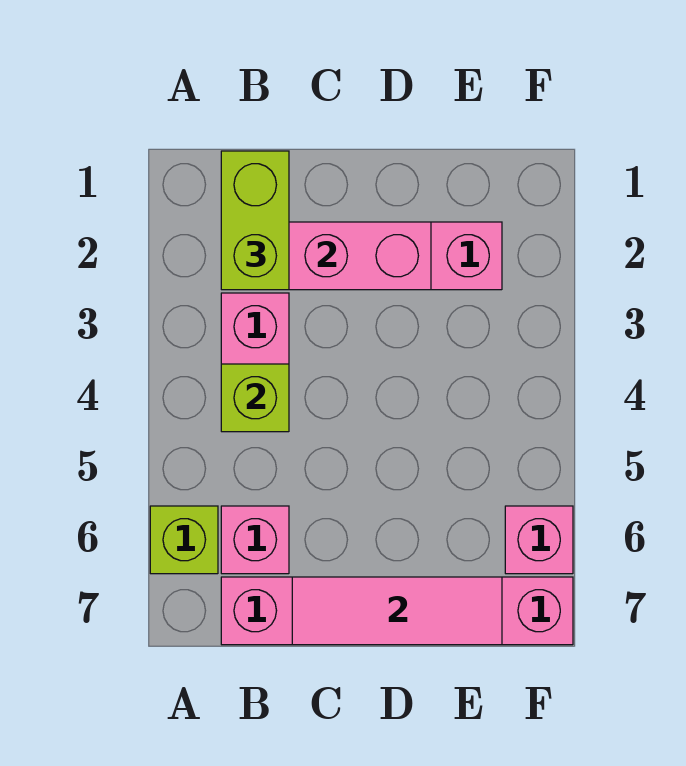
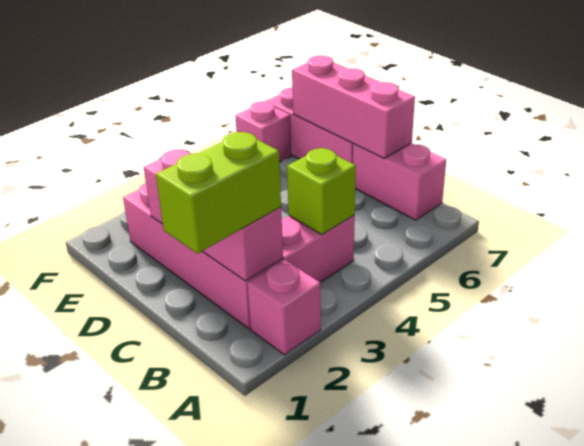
lime brick A6 level 1 -> none
pink brick B6 level 1 -> pink brick A2 level 1
pink tile C7:E7 level 2 -> pink brick C7:E7 level 2

